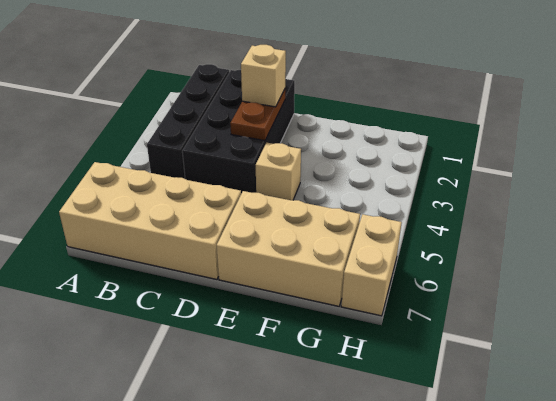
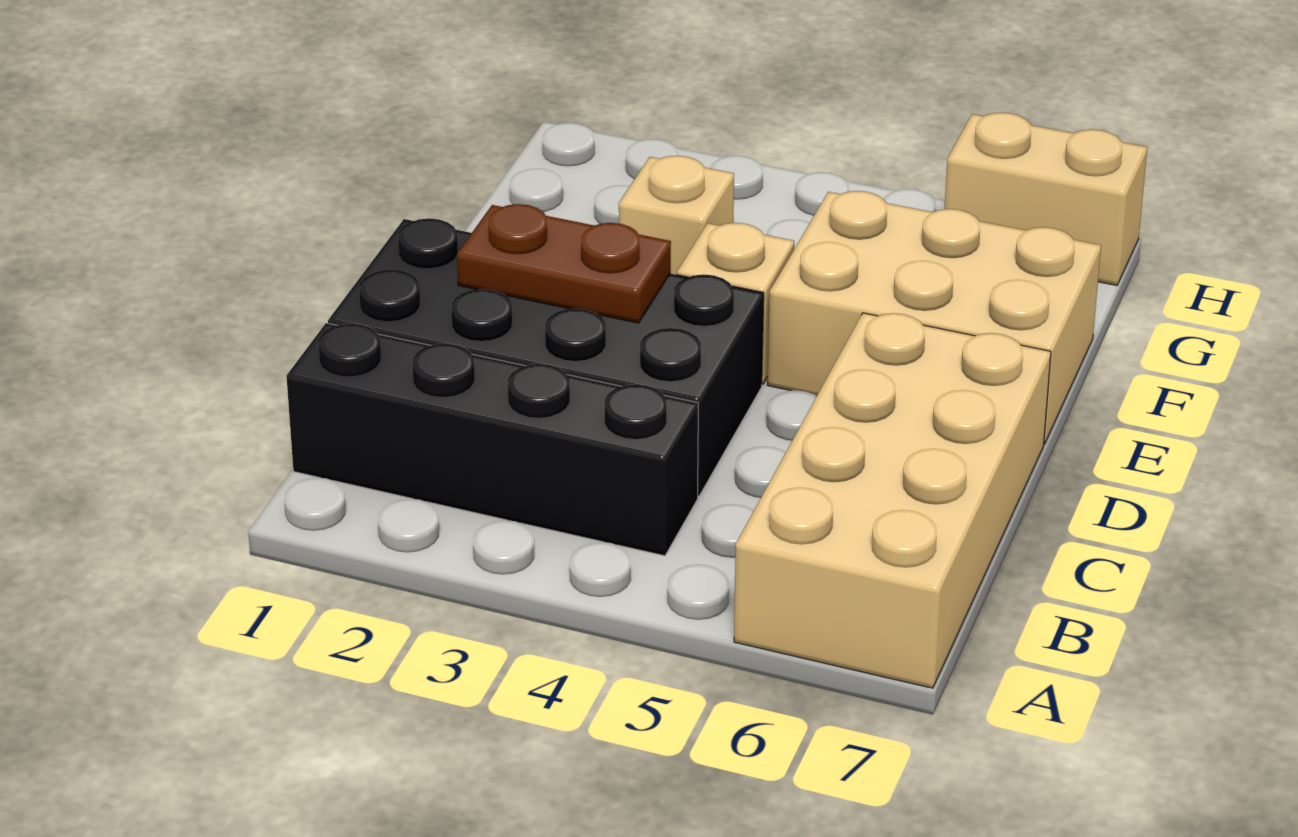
tan brick D2 level 3 -> tan brick F3 level 1
tan brick E6:G7 level 1 -> tan brick E5:F7 level 1

